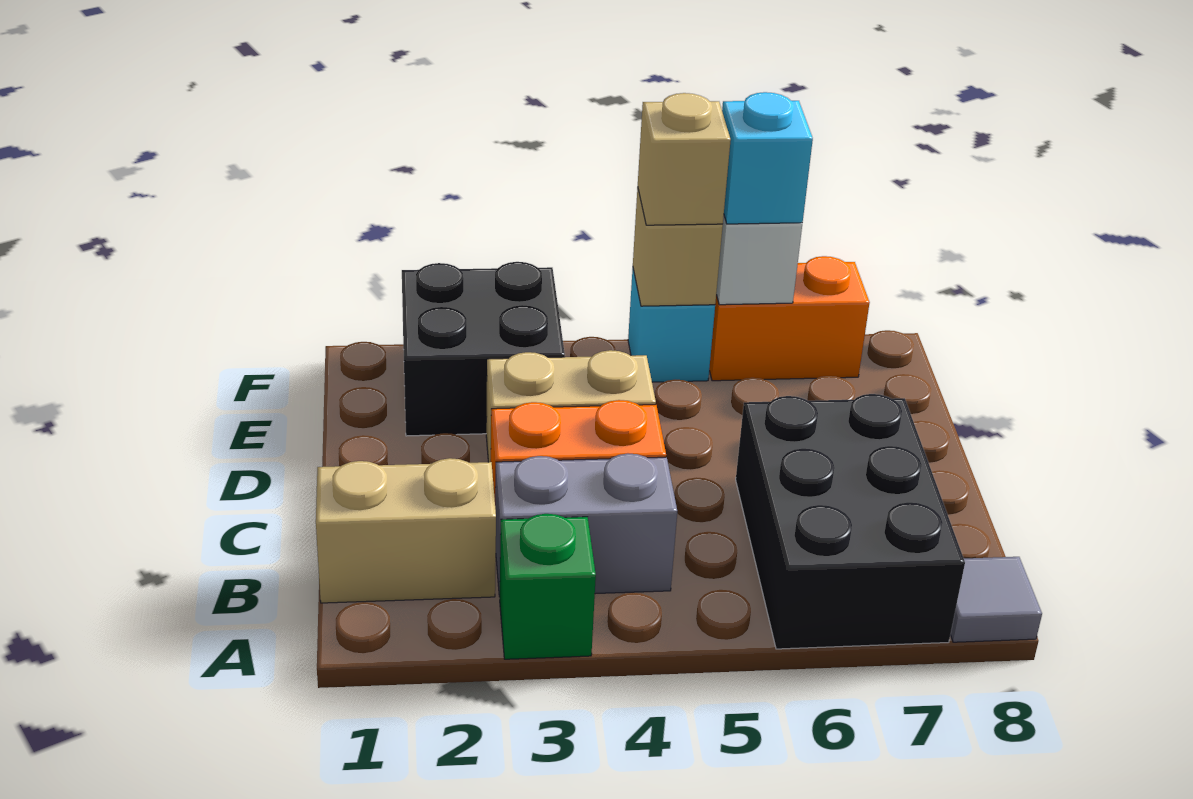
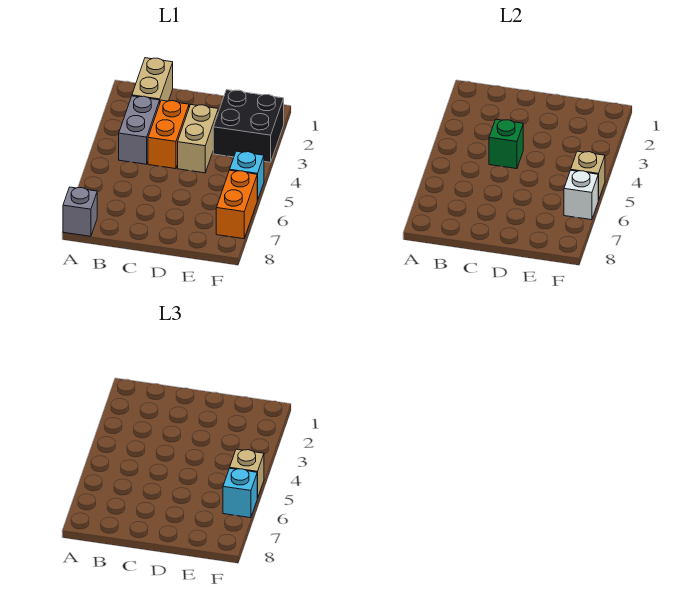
green brick A3 level 1 -> green brick C4 level 2
black brick A6:C7 level 1 -> none
grey tile A8 level 1 -> grey brick A8 level 1

